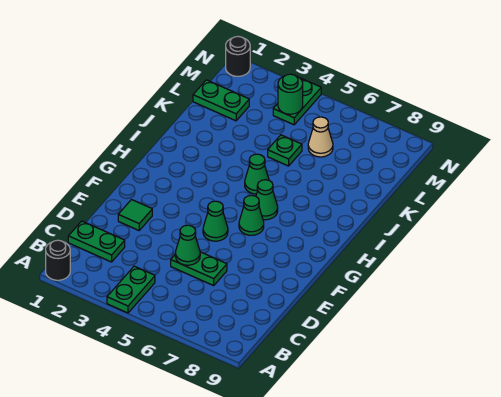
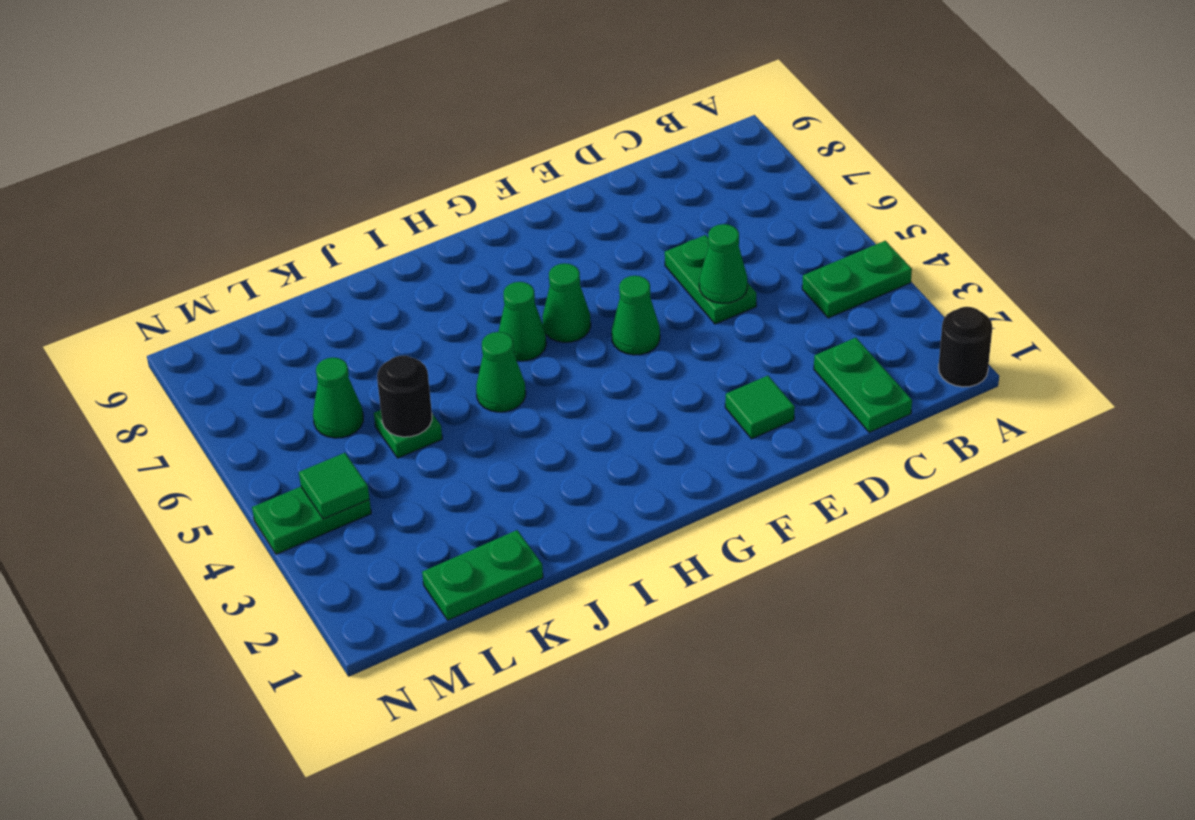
green plate L1:L2 level 1 -> green plate K1:L1 level 1
tan cone L6 level 1 -> green cone L6 level 1
green round brick M4 level 2 -> green tile M4 level 2
black round brick N1 level 1 -> black round brick K5 level 2

